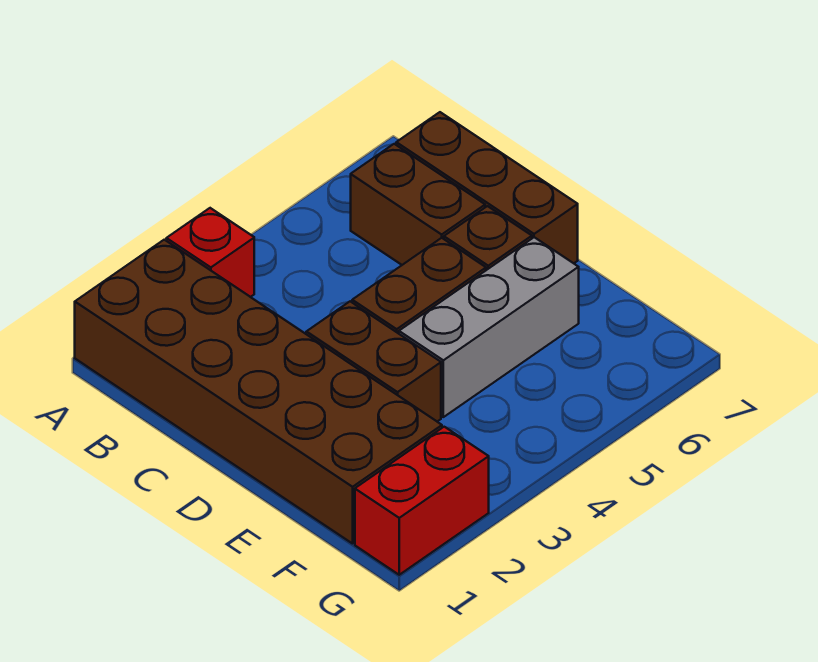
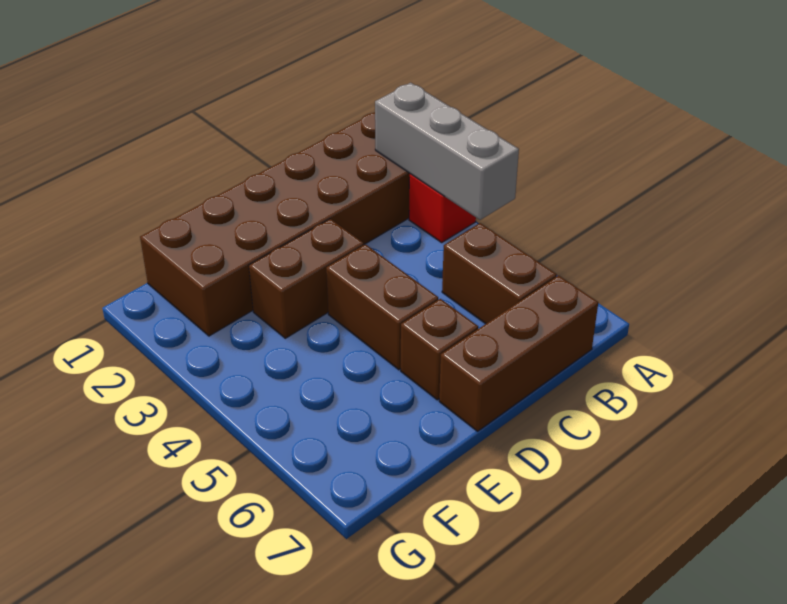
brown brick B6:C6 level 1 -> brown brick B5:B6 level 1
grey brick E4:E6 level 1 -> grey brick A2:A4 level 2
red brick G1:G2 level 1 -> none

